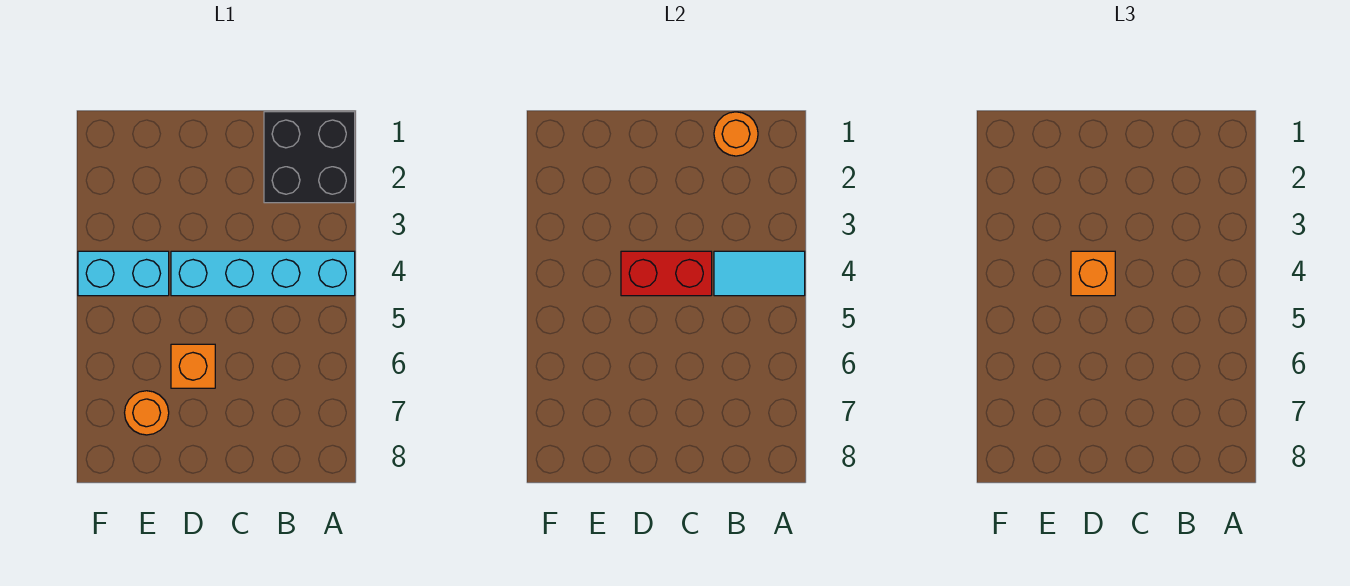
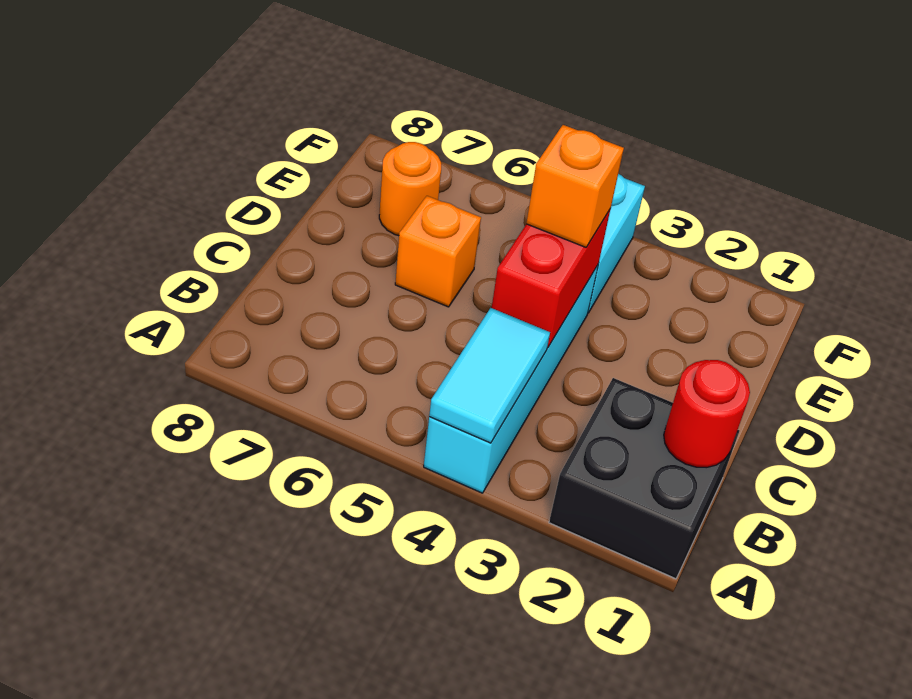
orange round brick B1 level 2 -> red round brick B1 level 2

